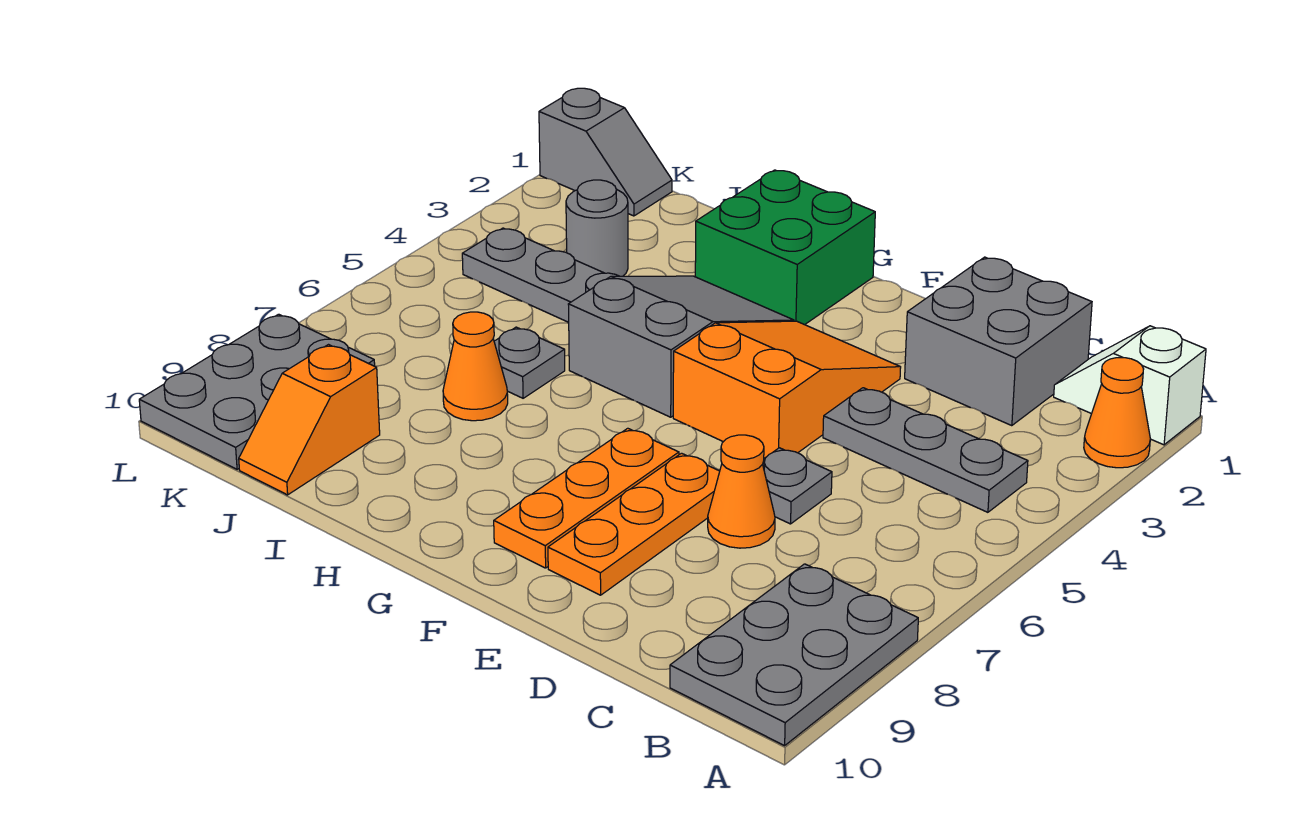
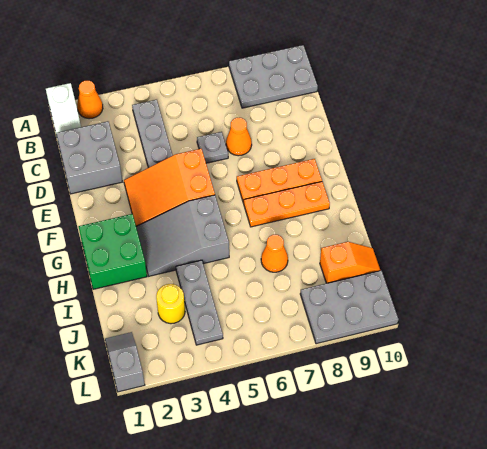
orange plate E7:E9 level 1 -> orange plate G7:G9 level 1
grey plate I6 level 1 -> none
grey round brick J3 level 1 -> yellow round brick J3 level 1

